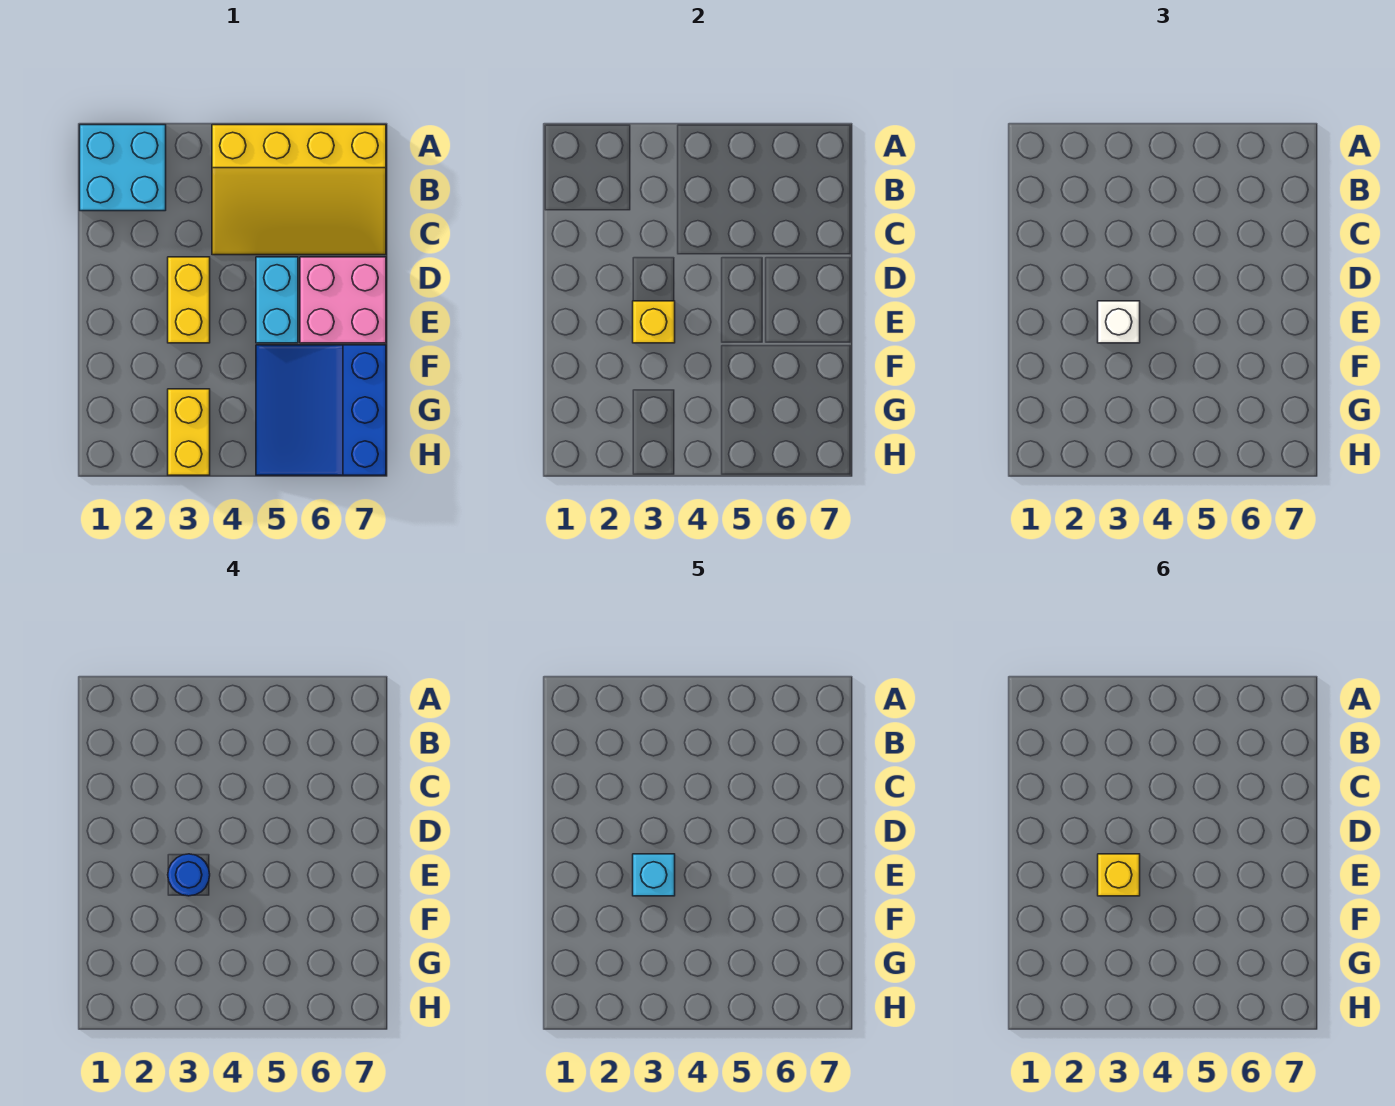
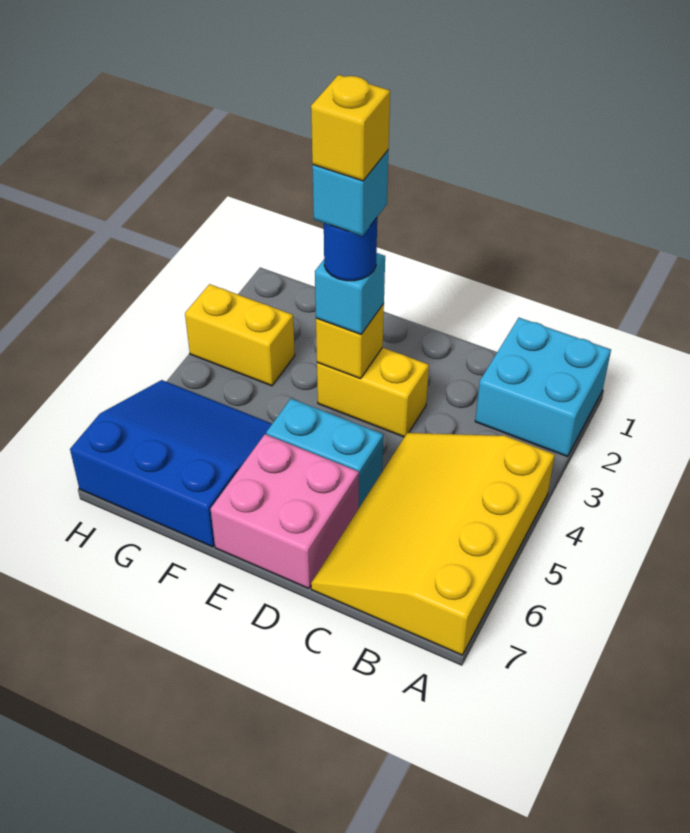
white brick E3 level 3 -> cyan brick E3 level 3

